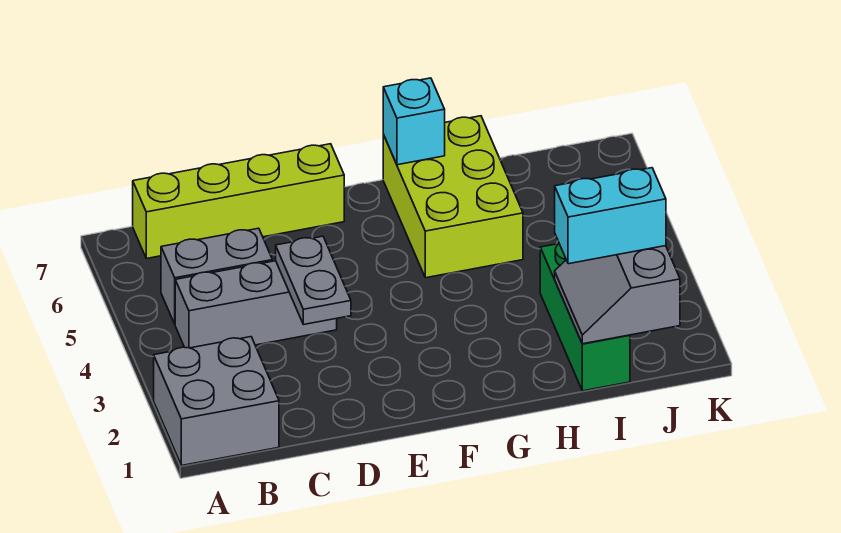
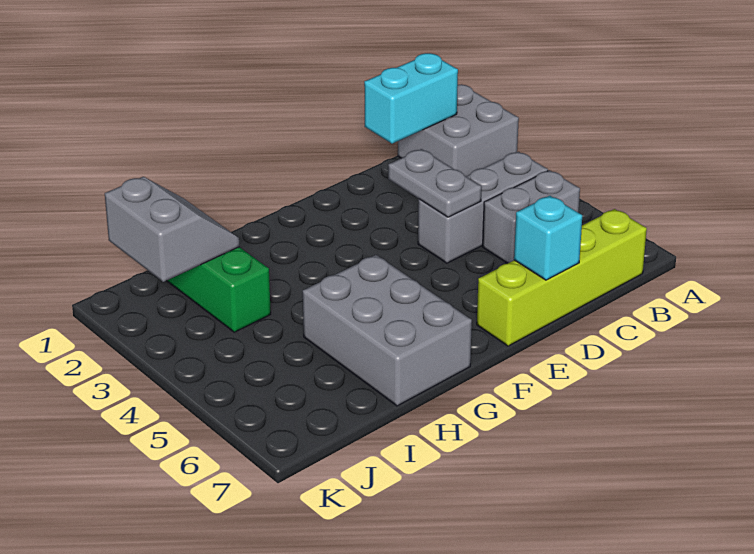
lime brick G5:H7 level 1 -> grey brick G5:H7 level 1
cyan brick G7 level 2 -> cyan brick D7 level 2
cyan brick I2:J2 level 3 -> cyan brick B1:C1 level 2

